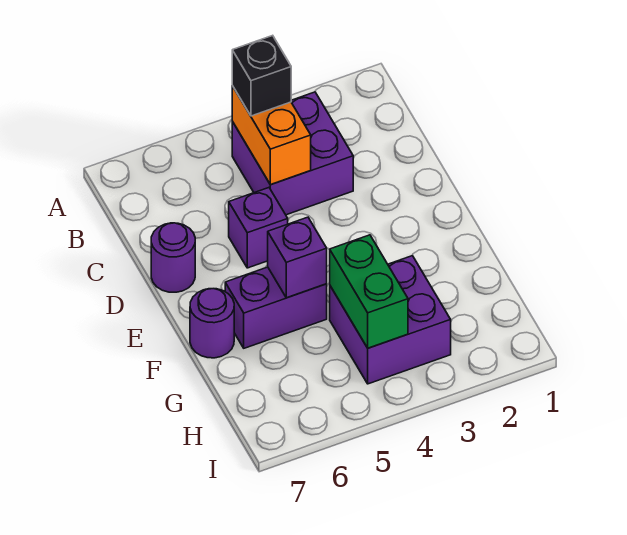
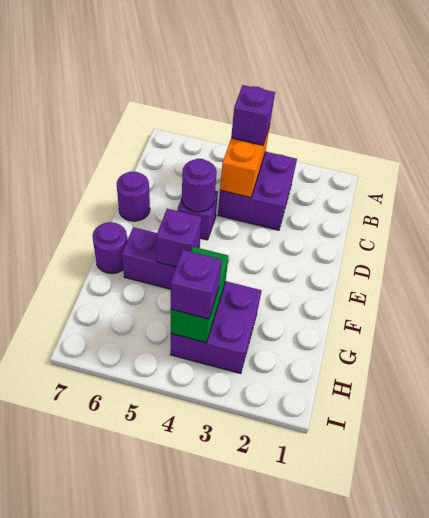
black brick B4 level 3 -> purple brick B4 level 3
none -> purple round brick D5 level 2
none -> purple brick H4 level 3

